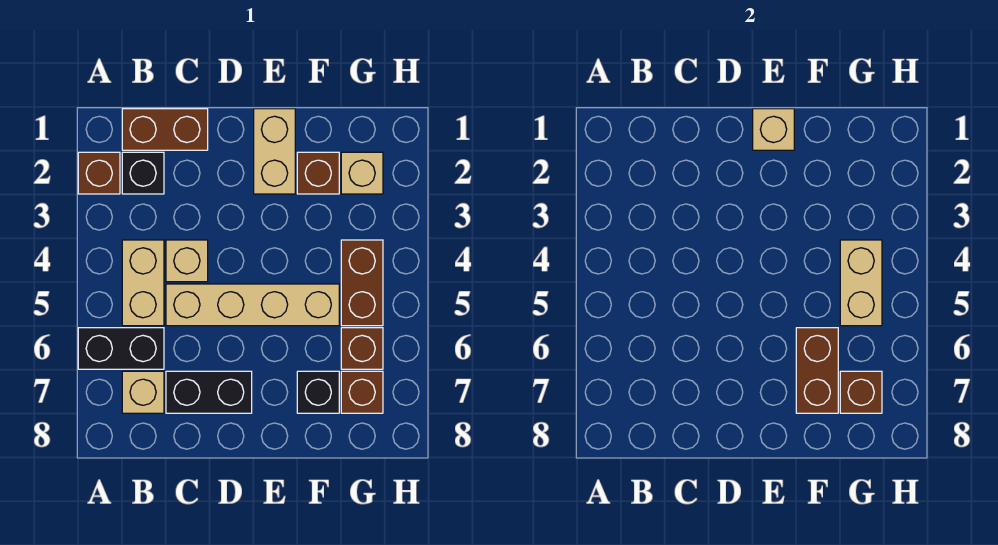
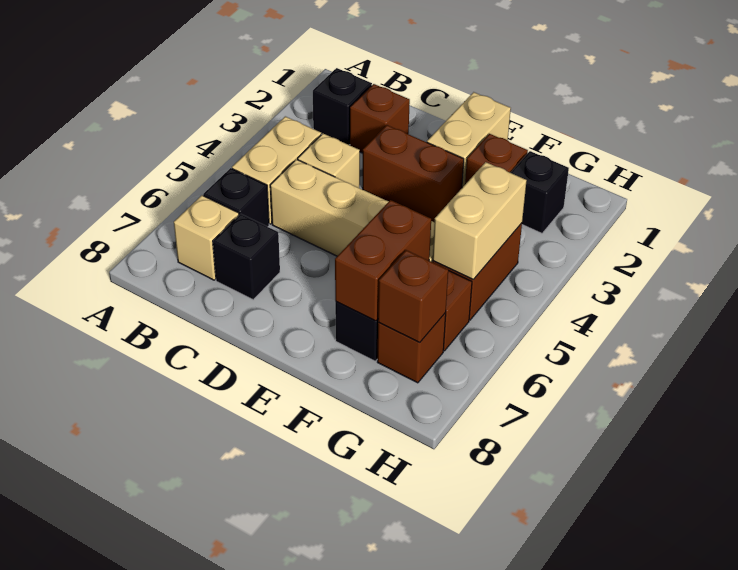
brown brick A2 level 1 -> brown brick C2 level 1
black brick A6:B6 level 1 -> black brick B6 level 1
brown brick B1:C1 level 1 -> brown brick D3:E3 level 1
black brick C7:D7 level 1 -> black brick C7 level 1
tan brick E1 level 2 -> none
tan brick G2 level 1 -> black brick G2 level 1

